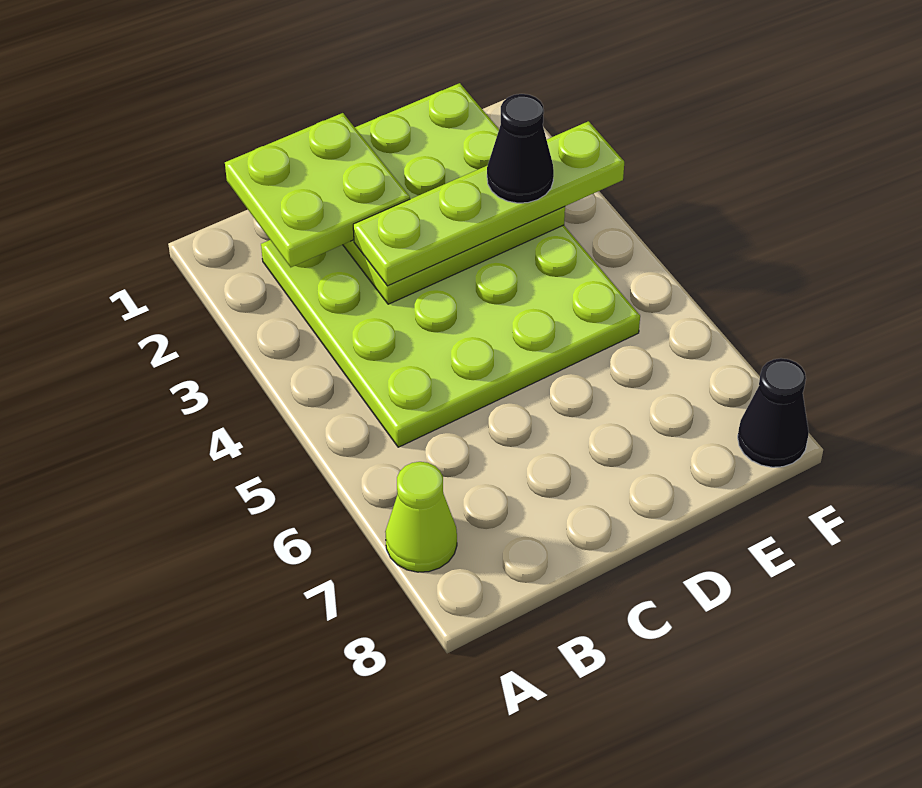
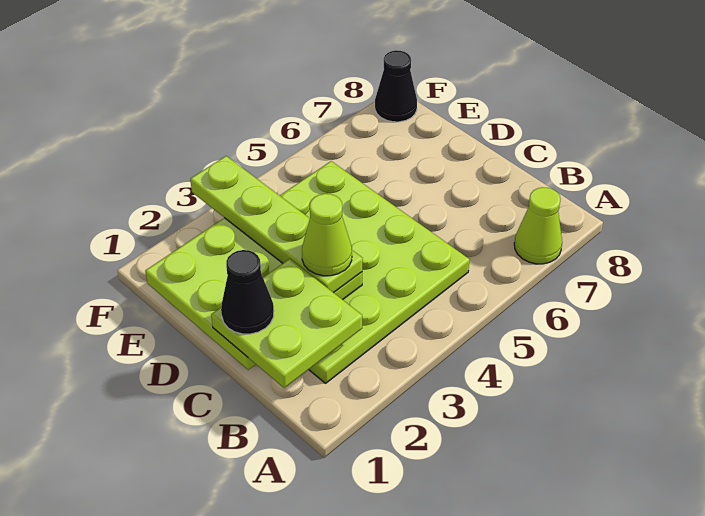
none -> lime cone C3 level 4
black cone E3 level 4 -> black cone C1 level 4

